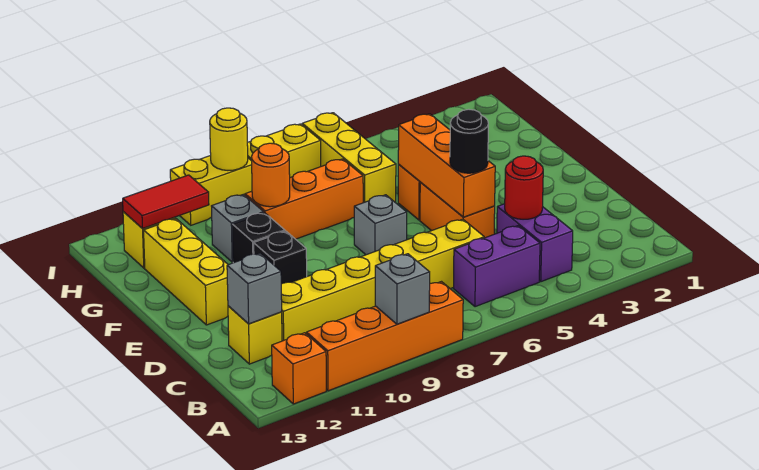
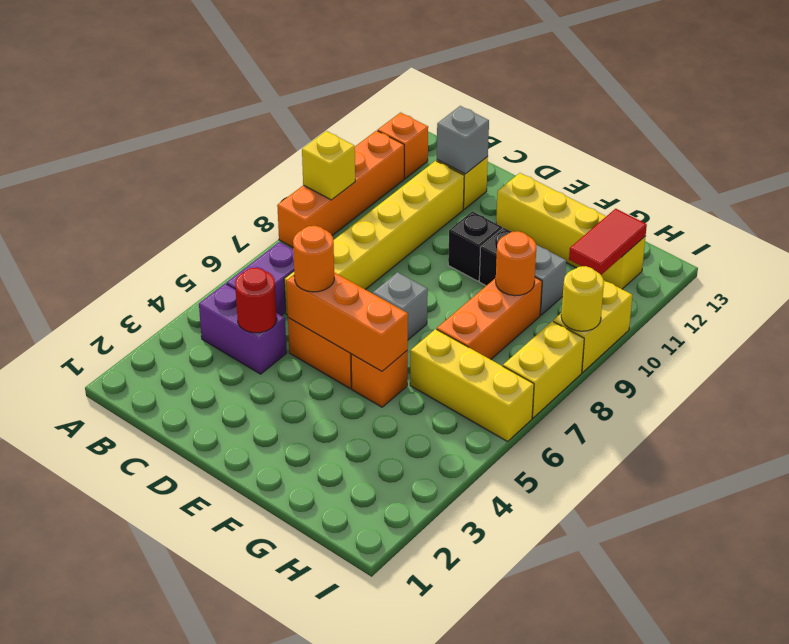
grey brick A9 level 2 -> yellow brick A9 level 2
black round brick D5 level 3 -> orange round brick D5 level 3

